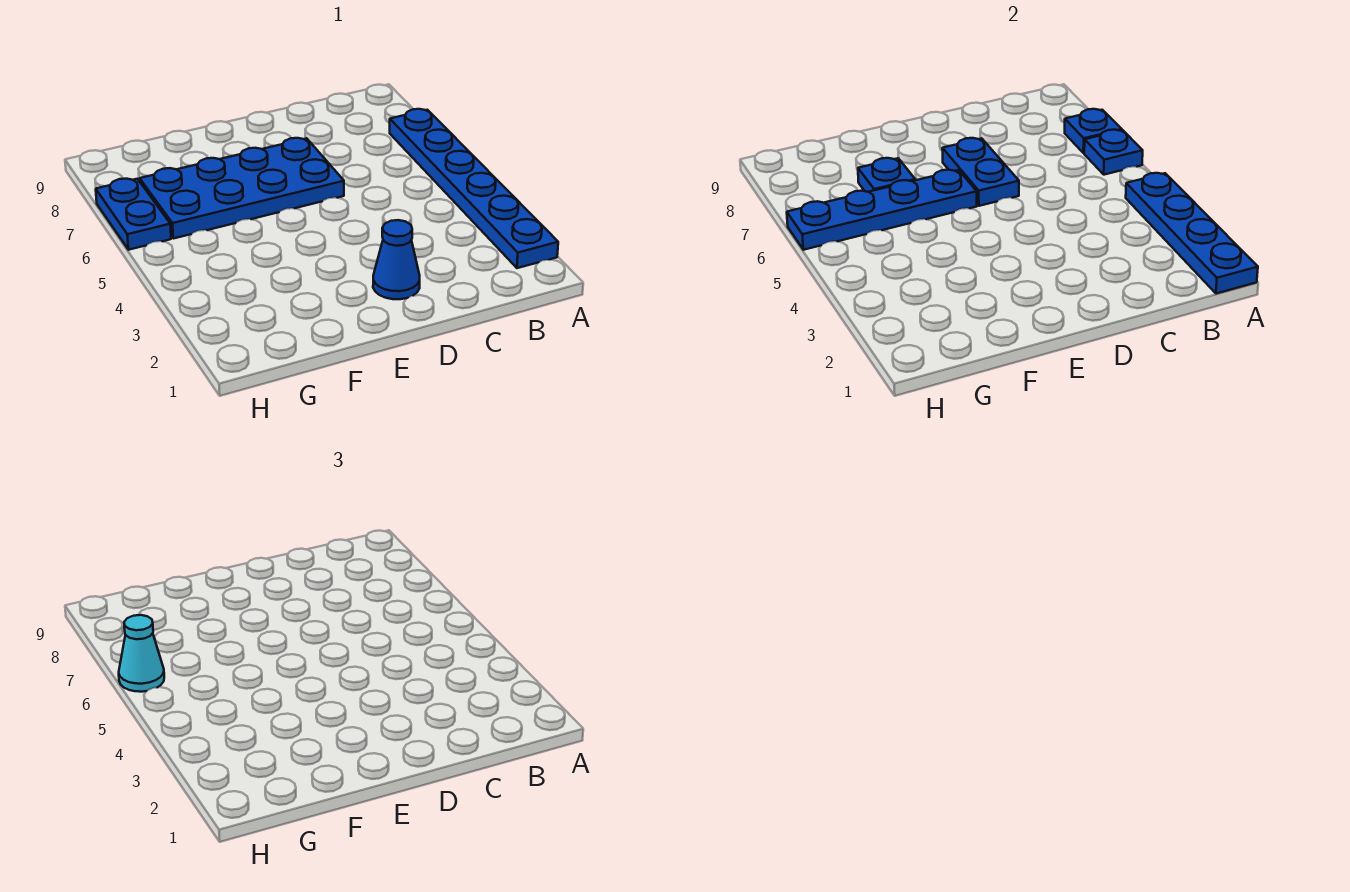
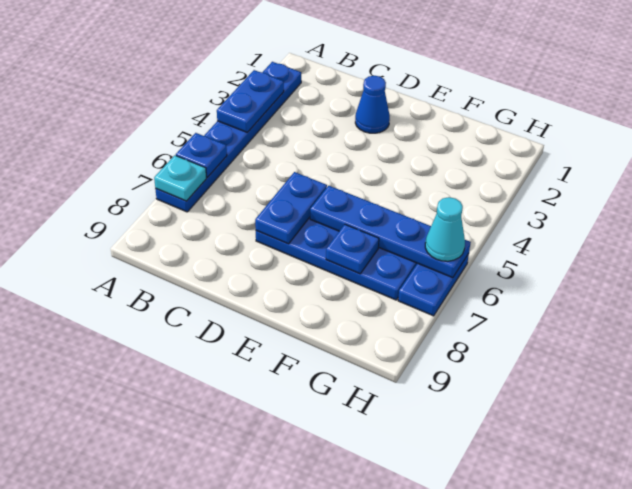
blue plate A1:A4 level 2 -> blue plate A3:A4 level 2
blue plate A7 level 2 -> cyan plate A7 level 2

